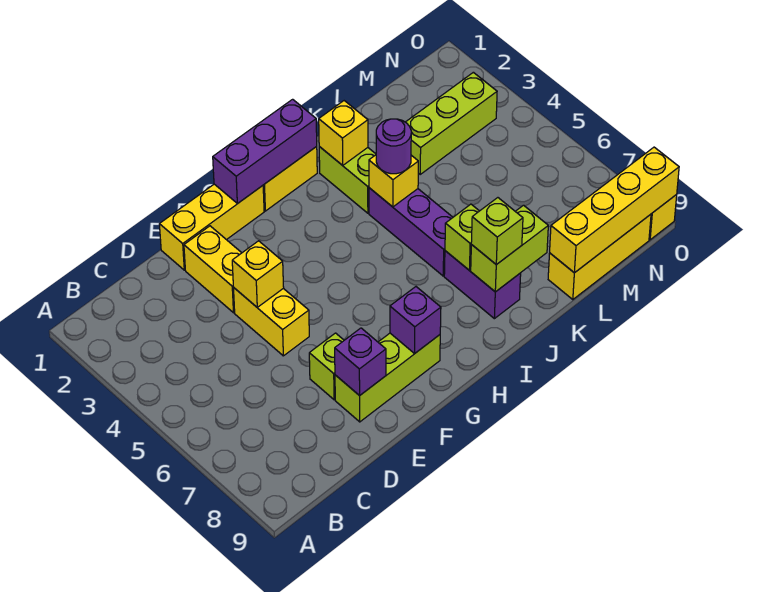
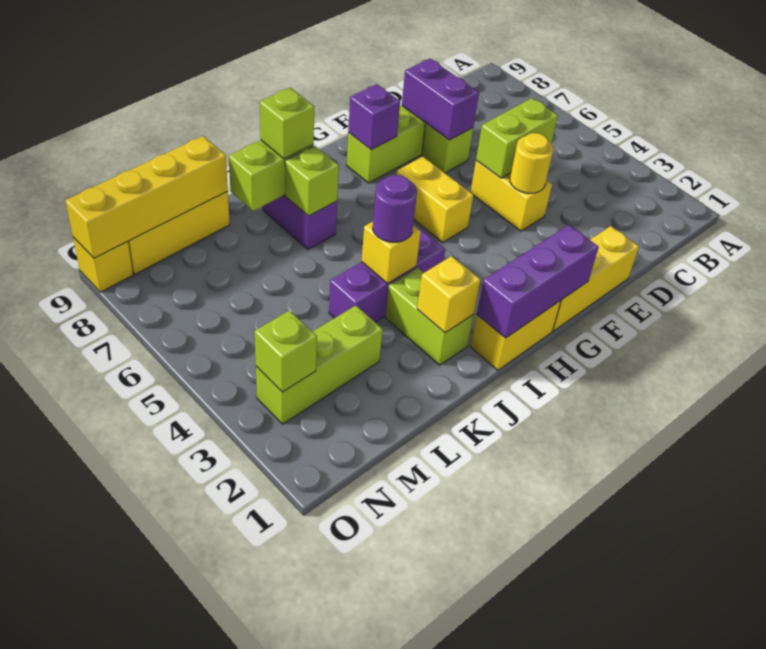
none -> lime brick D5:E5 level 2
yellow brick E2:E3 level 1 -> yellow brick G5:G6 level 1
yellow brick E4 level 2 -> yellow round brick E4 level 2
purple brick E8 level 2 -> purple brick E7:E8 level 2
purple brick J4:J6 level 1 -> purple brick I4:K4 level 1
none -> lime brick N3 level 2

